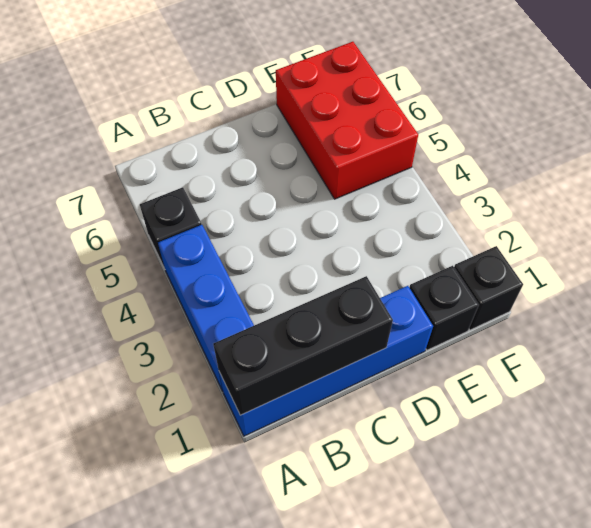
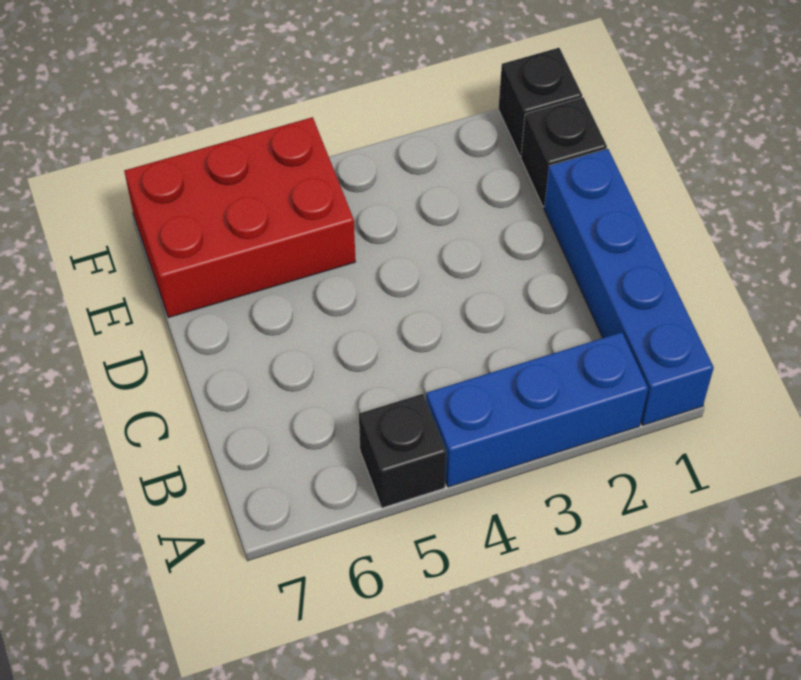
black brick A1:C1 level 2 -> none

